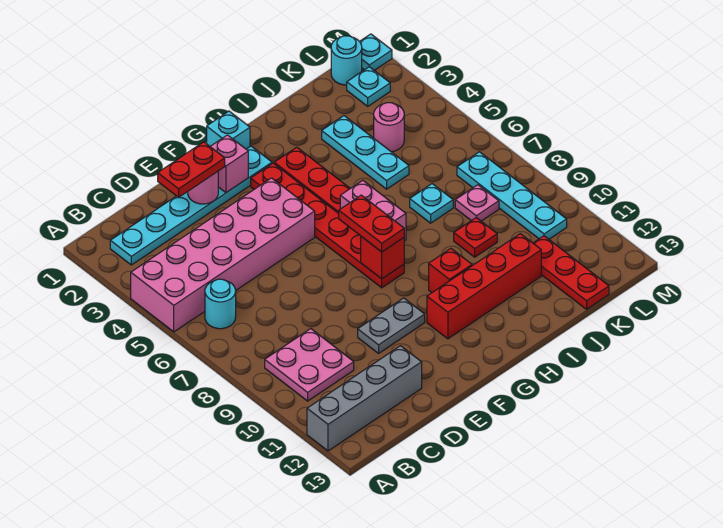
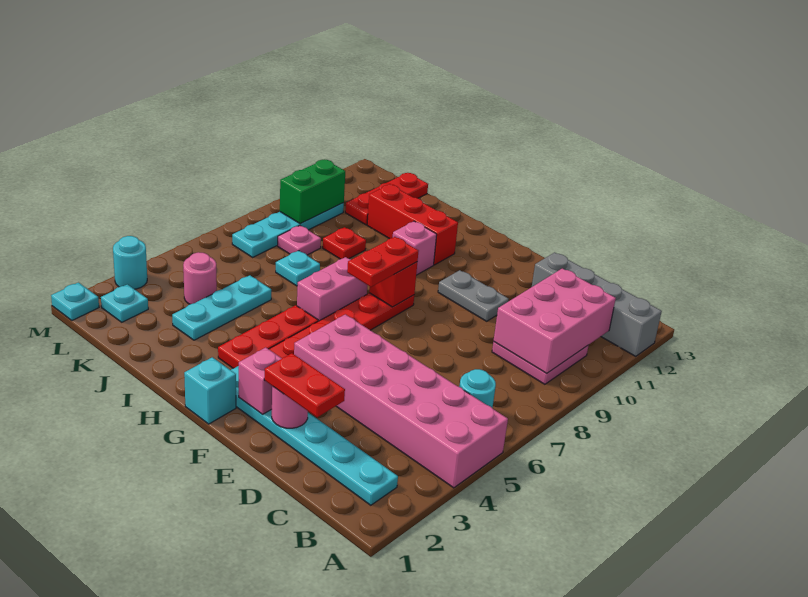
none -> pink brick B9:C11 level 2
red brick G11:J11 level 1 -> red brick H11:J11 level 1
red brick H10 level 1 -> pink brick H10 level 1
cyan round brick L1 level 1 -> cyan round brick M3 level 1
none -> green brick L9:L10 level 2

